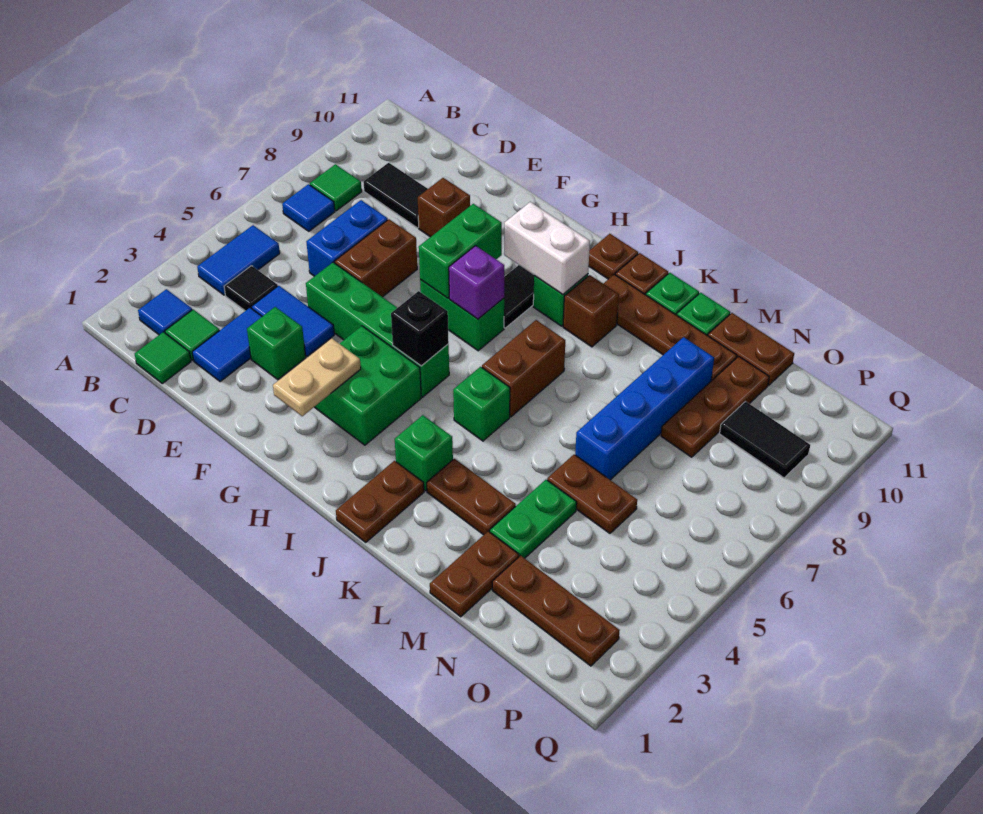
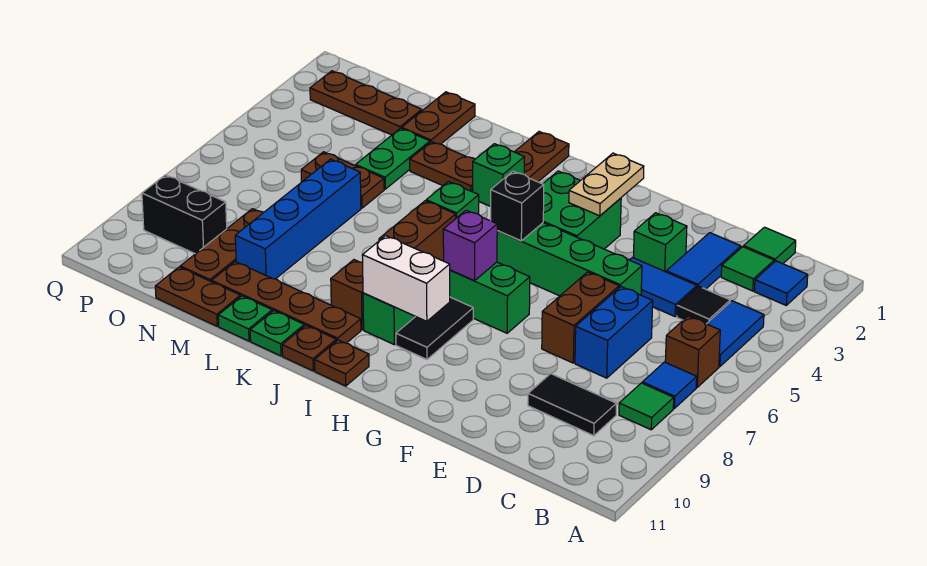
brown brick E9 level 1 -> brown brick B6 level 1
green brick G7:G8 level 2 -> none
black tile O9:P9 level 1 -> black brick O9:P9 level 1

